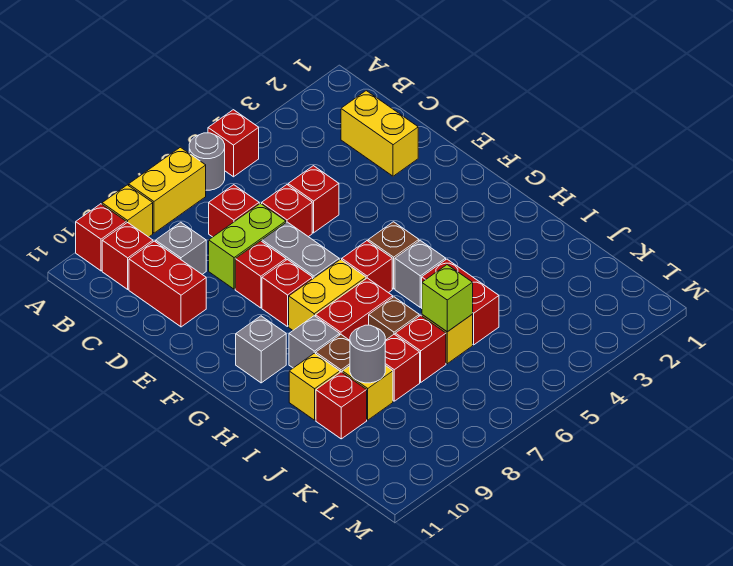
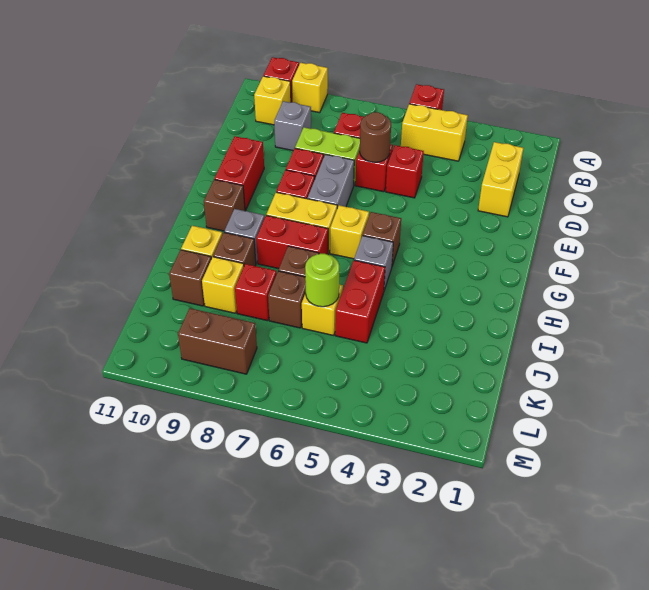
grey round brick A6 level 1 -> none
yellow brick A7:A8 level 1 -> yellow brick B4:B5 level 1
red brick B10 level 1 -> yellow brick B10 level 1
red brick C10:D10 level 1 -> red brick E10:F10 level 1
none -> brown round brick D6 level 2
red brick G6 level 1 -> yellow brick G6 level 1
grey brick G10 level 1 -> brown brick G10 level 1
lime brick J6 level 2 -> lime round brick J6 level 2
red brick J7 level 1 -> brown brick J7 level 1
grey round brick J9 level 2 -> none
red brick J10 level 1 -> brown brick J10 level 1
none -> brown brick L8:L9 level 1

